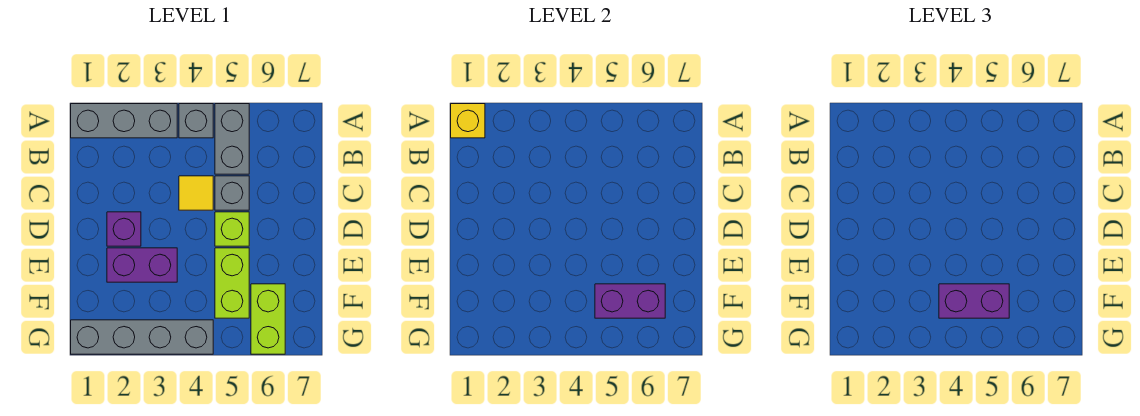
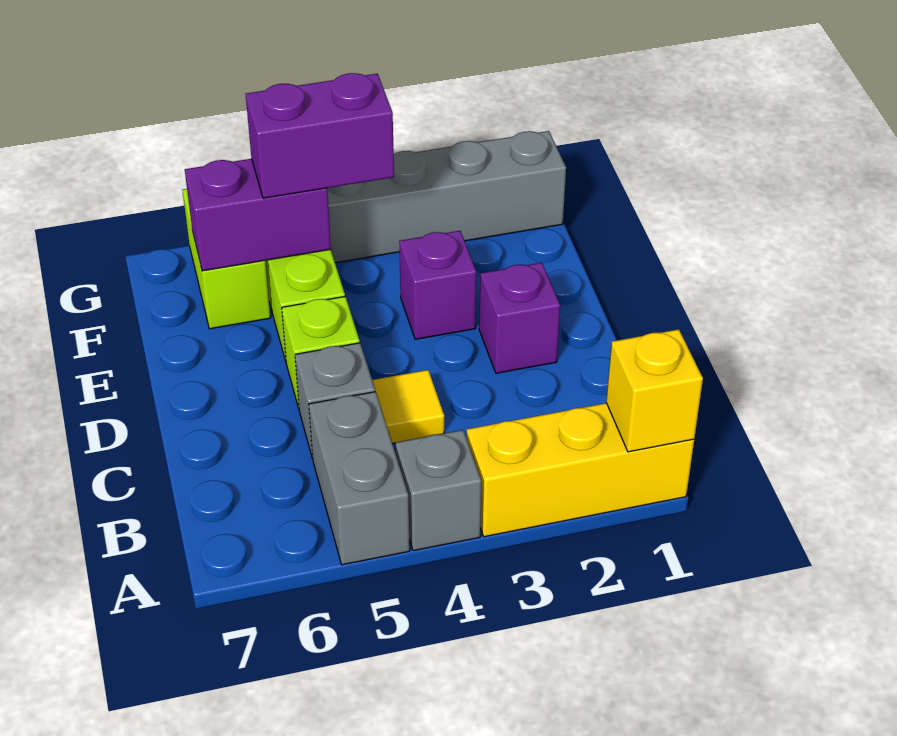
grey brick A1:A3 level 1 -> yellow brick A1:A3 level 1
purple brick E2:E3 level 1 -> purple brick E3 level 1

